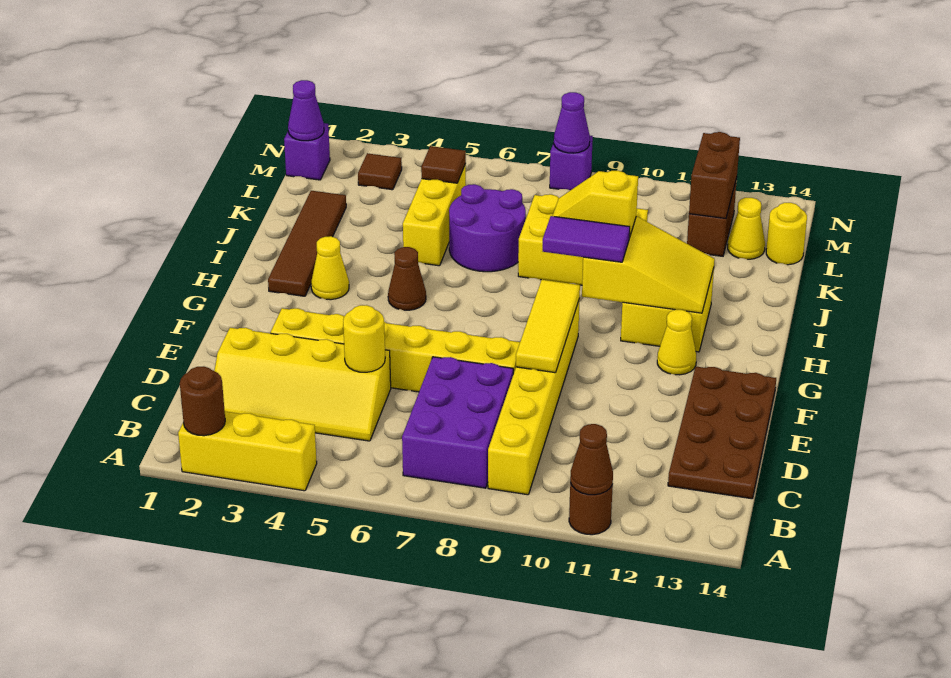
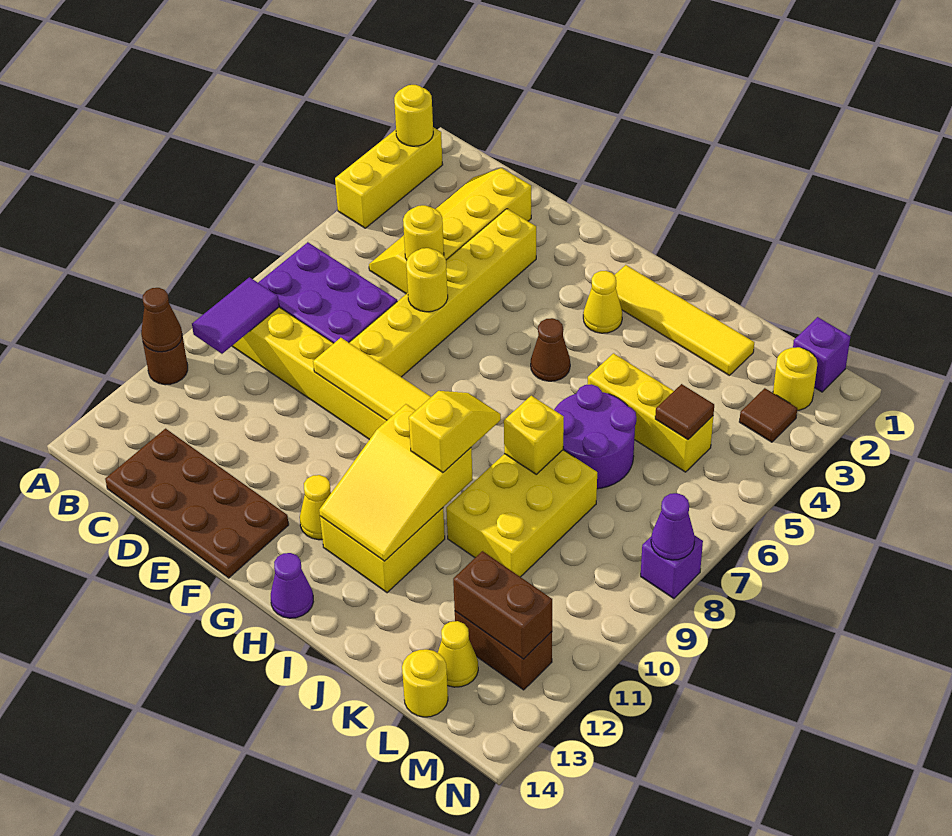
brown round brick A2 level 2 -> yellow round brick A2 level 2
none -> yellow round brick E6 level 2
brown tile H2:K2 level 1 -> yellow tile H2:K2 level 1
purple tile H9:H10 level 3 -> purple tile B9:B10 level 2
none -> yellow brick J8 level 2
purple cone M1 level 2 -> purple cone H14 level 1
none -> yellow round brick M2 level 1

